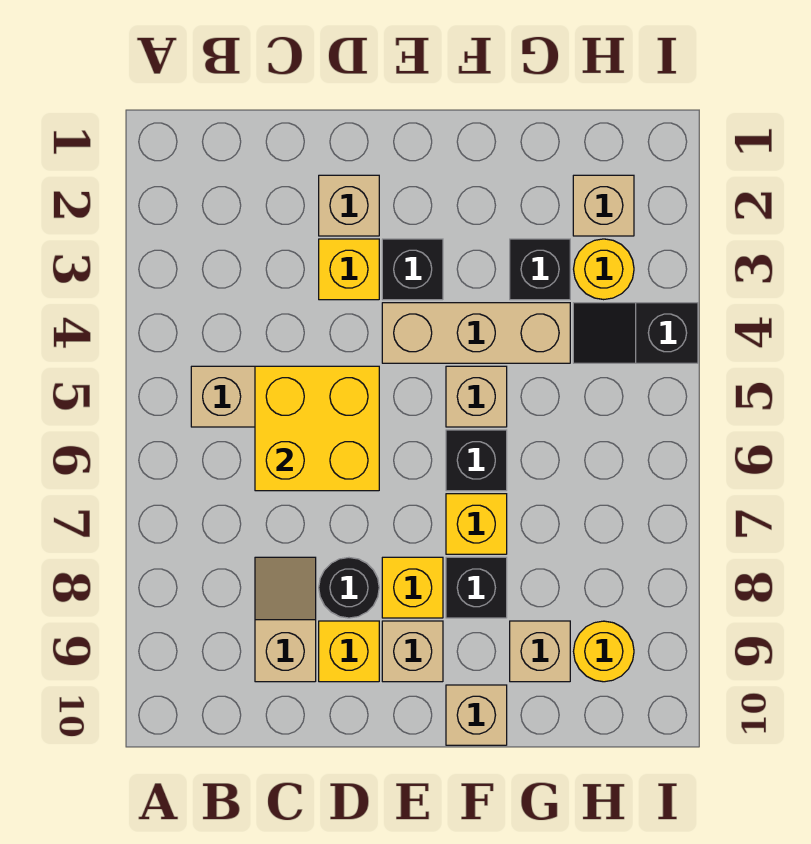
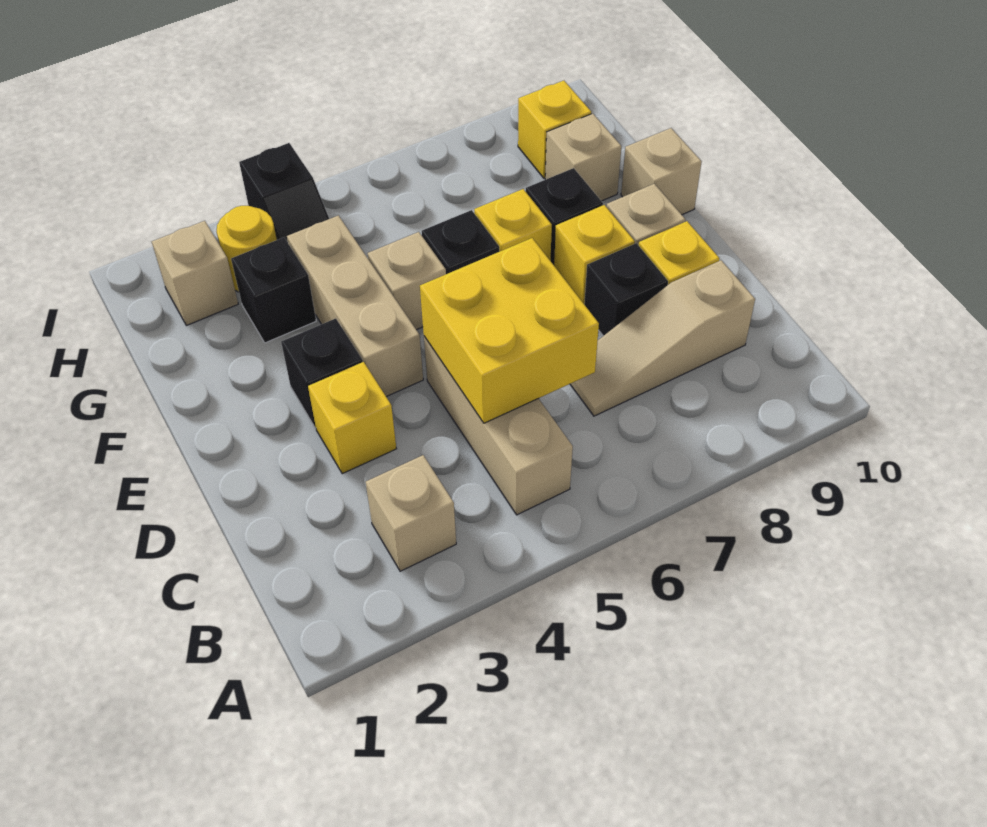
tan slope C8:C9 level 1 top 9 -> tan slope C7:C9 level 1 top 9
tan brick D2 level 1 -> tan brick B3 level 1
black round brick D8 level 1 -> black brick D8 level 1
yellow round brick H9 level 1 -> yellow brick H9 level 1

